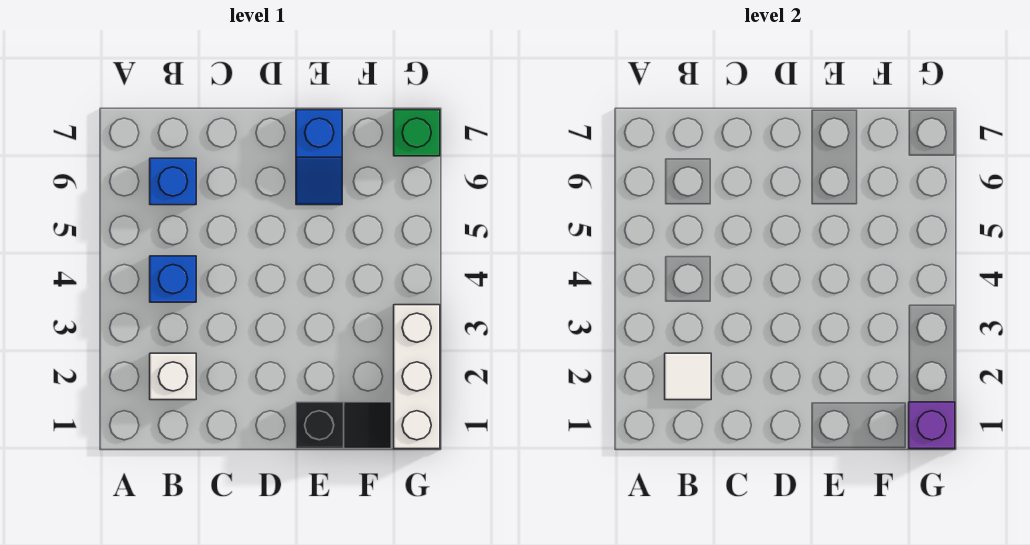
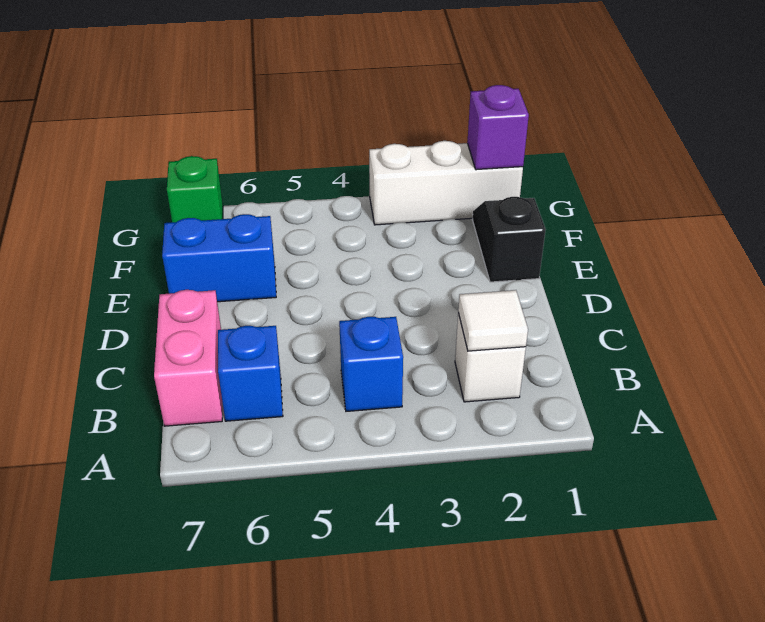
none -> pink brick B7:C7 level 1
blue slope E6:E7 level 1 top 7 -> blue brick E6:E7 level 1

